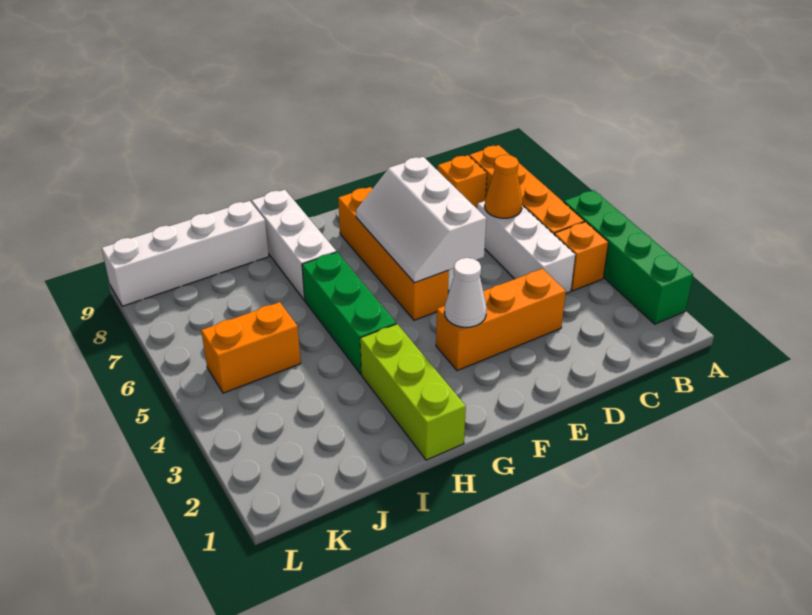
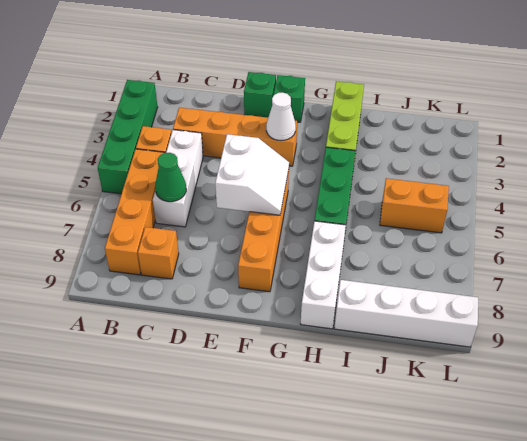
orange cone C6 level 2 -> green cone C6 level 2
orange brick D3:F3 level 1 -> orange brick C3:F3 level 1
none -> green brick E1 level 1
white slope E5:F7 level 2 top E -> white slope E5:F6 level 2 top E
none -> green brick F1 level 1

